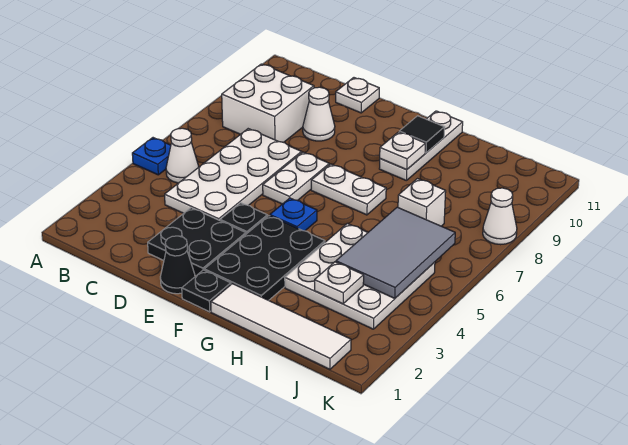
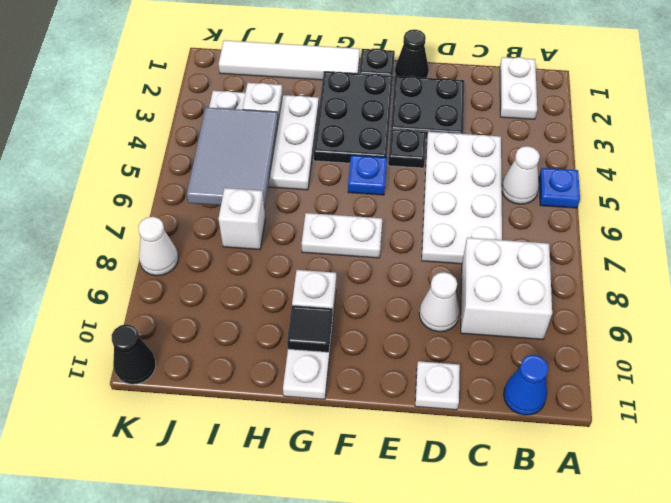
none -> blue cone B11 level 1
white plate E6:E7 level 1 -> white plate B1:B2 level 1
none -> black cone K11 level 1

